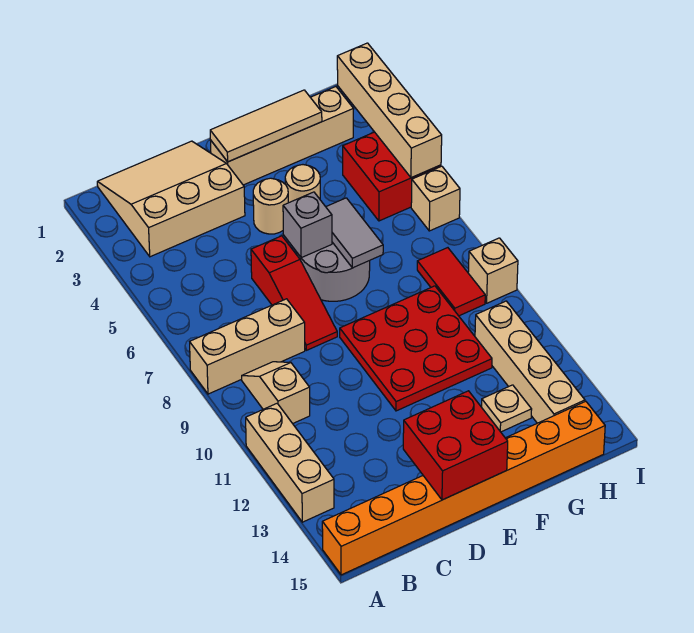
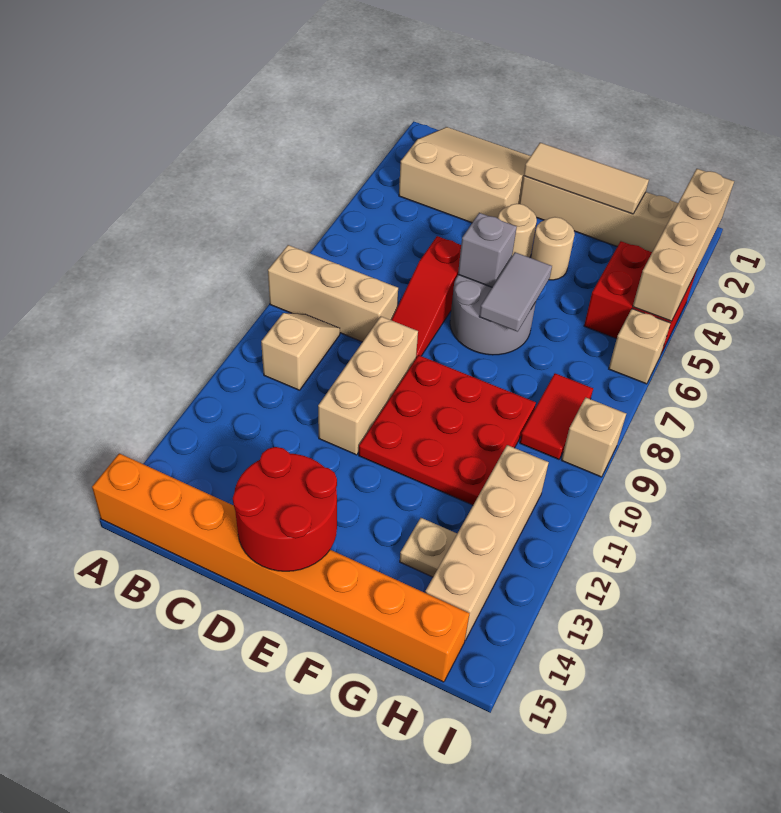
tan brick A11:A13 level 1 -> tan brick D9:D11 level 1
red brick D14:E15 level 2 -> red round brick D14:E15 level 2

